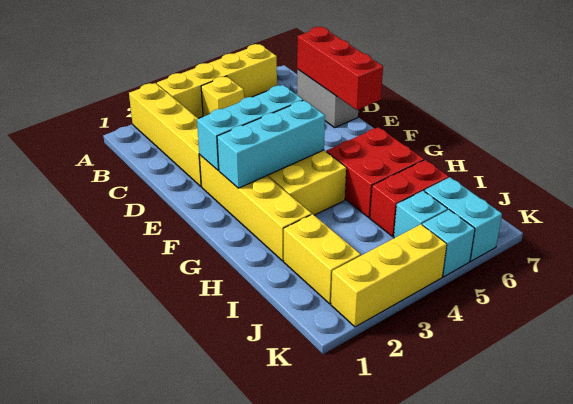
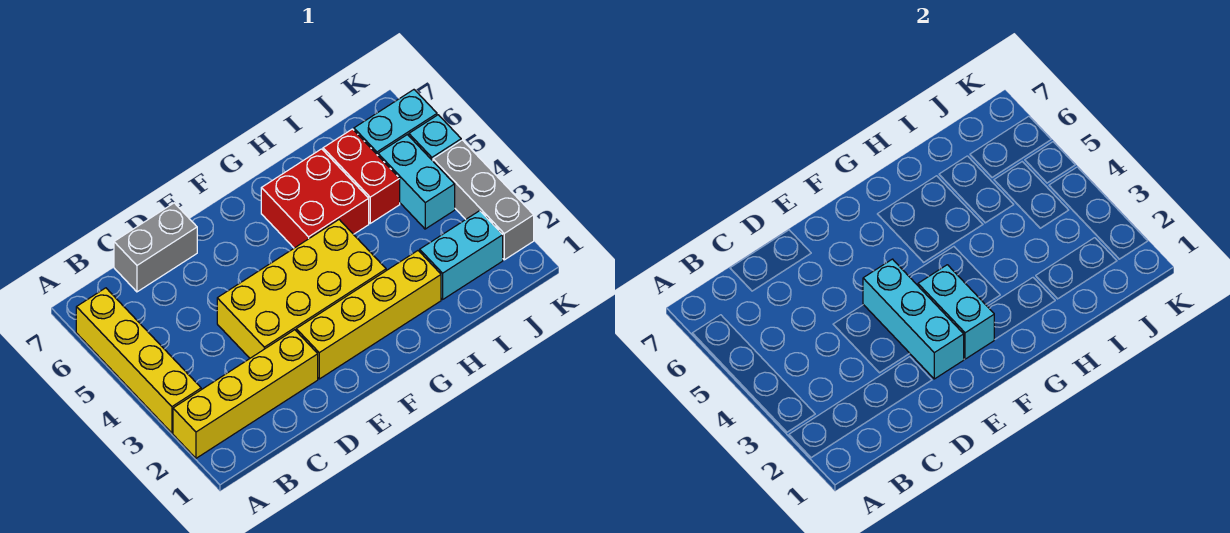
yellow brick B4 level 1 -> none
red brick C7:E7 level 2 -> none
cyan brick F2:F4 level 2 -> cyan brick F2:F3 level 2
yellow brick I2:J2 level 1 -> cyan brick I2:J2 level 1
cyan brick J5 level 1 -> cyan brick J4:J5 level 1
yellow brick K2:K4 level 1 -> grey brick K2:K4 level 1

